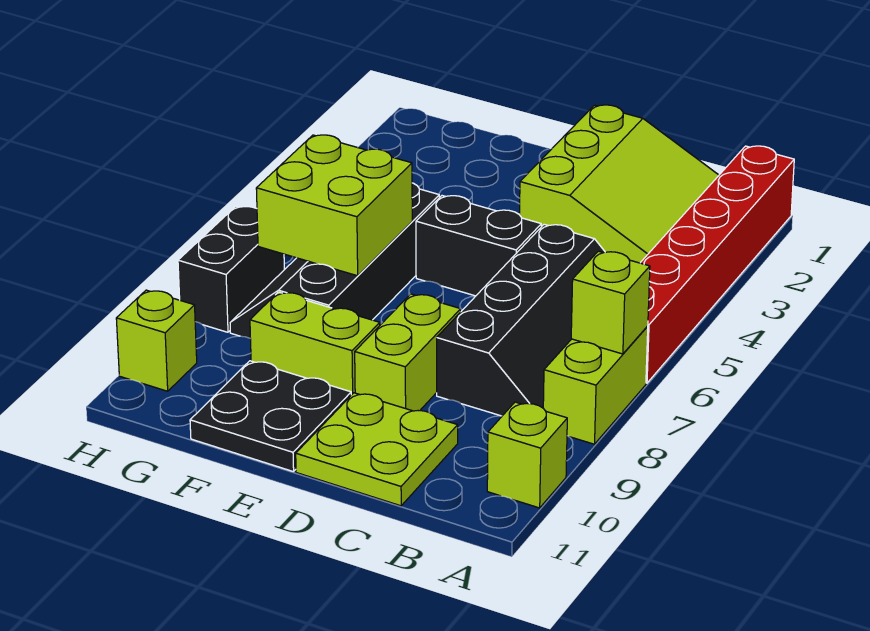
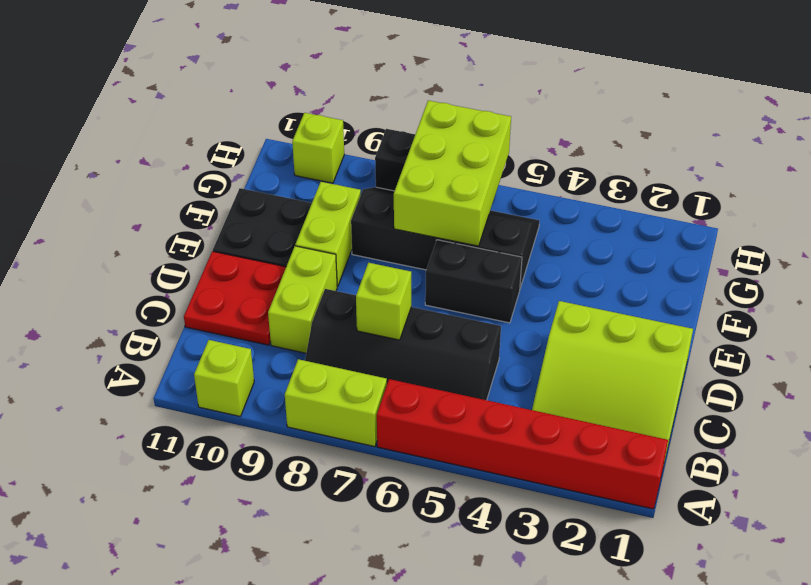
lime brick A7 level 2 -> lime brick C7 level 2
lime plate C10:D11 level 1 -> red plate C10:D11 level 1
black brick D5:E5 level 1 -> black brick E5:E6 level 1
lime brick D8:D9 level 1 -> lime brick C9:D9 level 1
lime brick F6:G7 level 2 -> lime brick F6:H7 level 2

